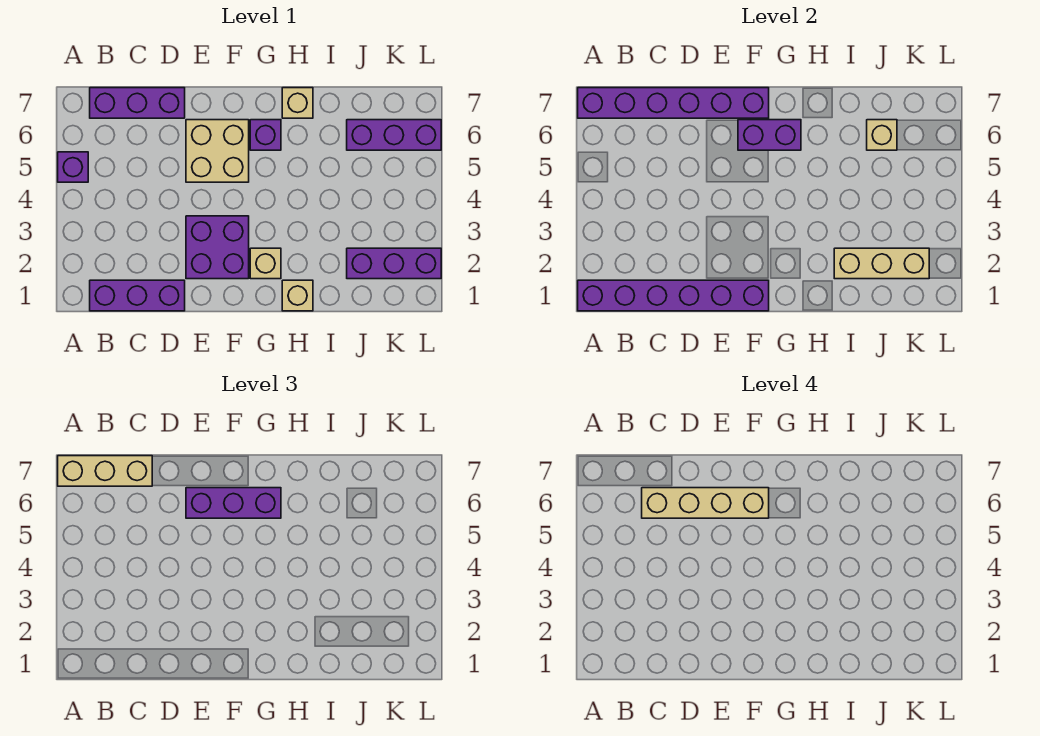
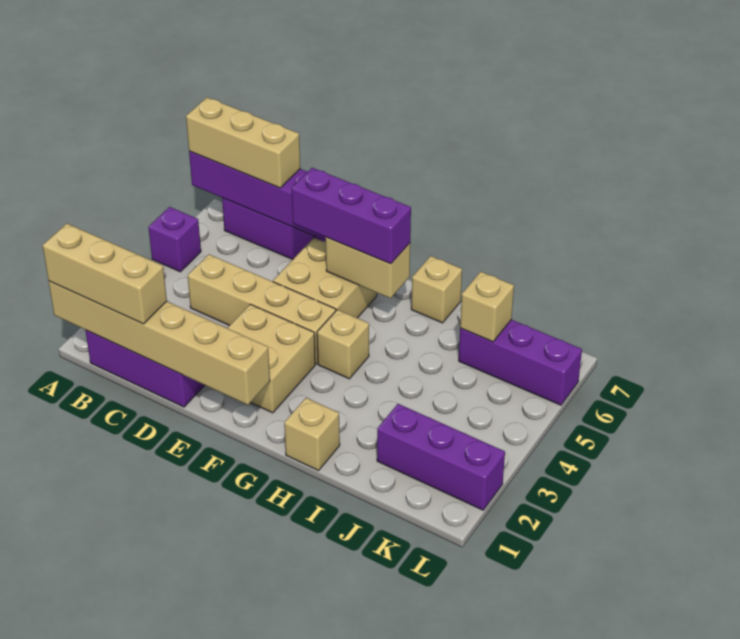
purple brick A1:F1 level 2 -> tan brick A1:F1 level 2
tan brick C6:F6 level 4 -> tan brick C4:F4 level 1
purple brick E2:F3 level 1 -> tan brick E2:F3 level 1
purple brick F6:G6 level 2 -> tan brick F6:G6 level 2
tan brick G2 level 1 -> tan brick G4 level 1
purple brick G6 level 1 -> none
tan brick I2:K2 level 2 -> tan brick A1:C1 level 3

